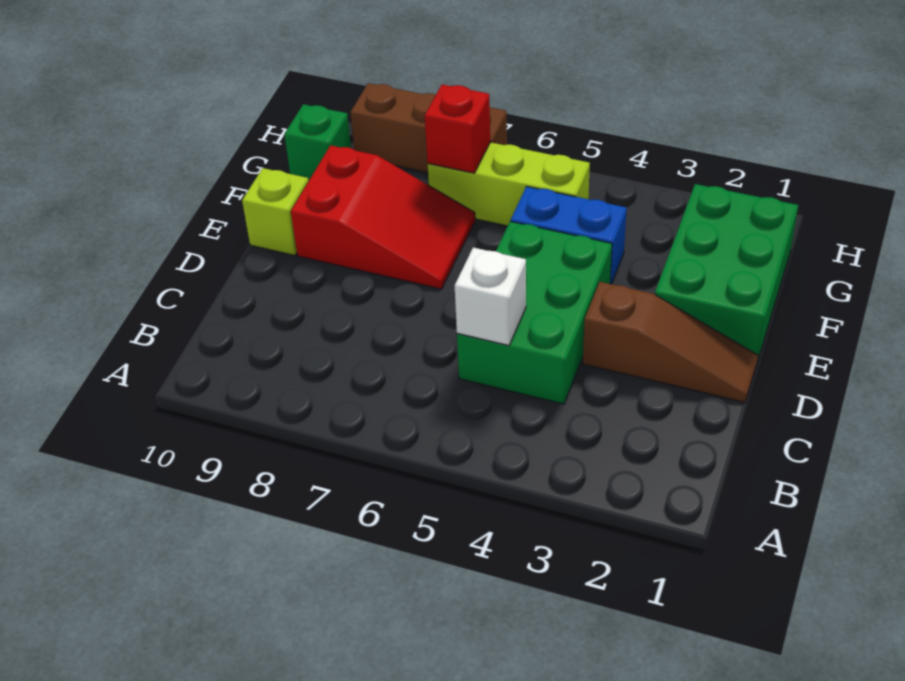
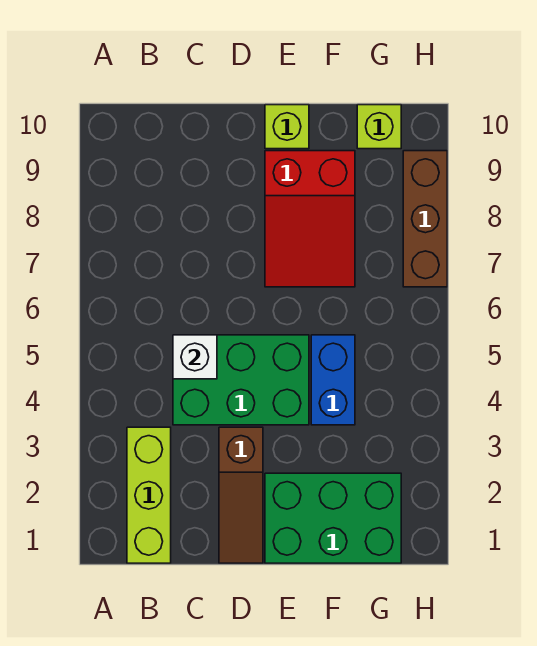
lime brick G5:G7 level 1 -> lime brick B1:B3 level 1
red brick G7 level 2 -> none
green brick G10 level 1 -> lime brick G10 level 1

